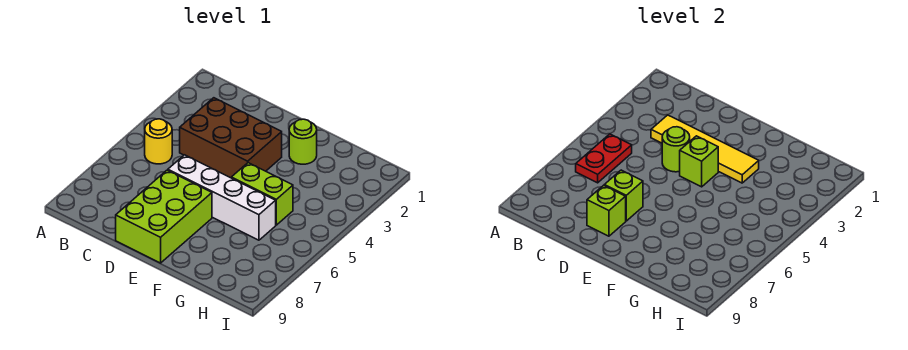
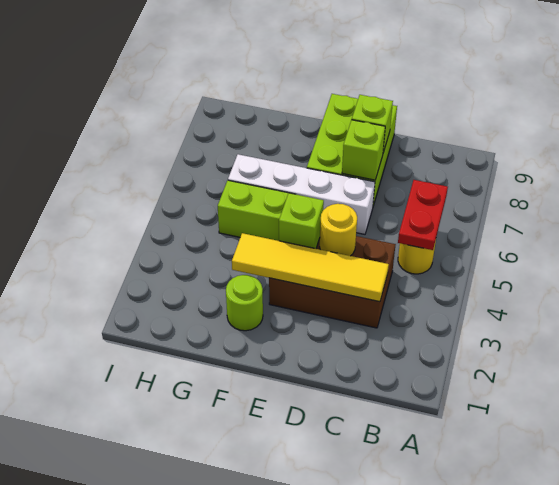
lime round brick D4 level 2 -> yellow round brick D4 level 2

